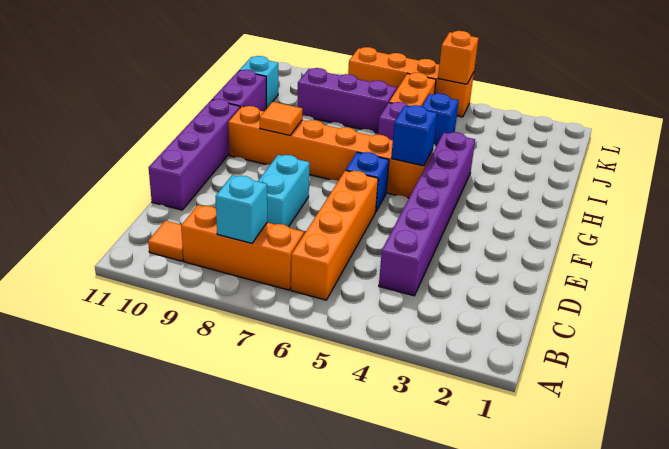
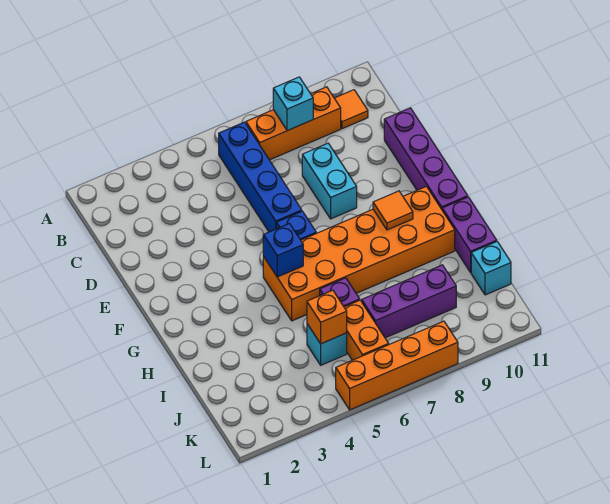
orange brick B6:E6 level 1 -> blue brick B6:E6 level 1
purple brick C4:H4 level 1 -> none
orange brick G5:G10 level 1 -> orange brick G5:H10 level 1
blue brick J5 level 1 -> cyan brick J5 level 1
orange brick L5 level 2 -> orange brick J5 level 2

